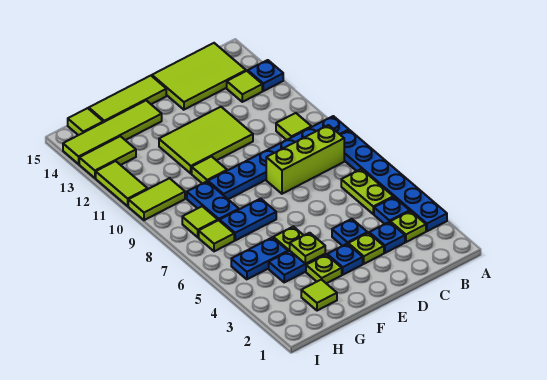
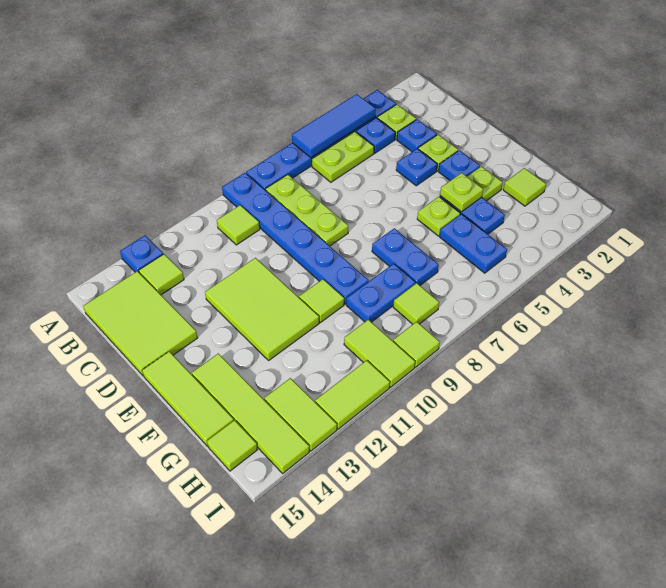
none -> blue tile A4:A6 level 2
lime brick B8:D8 level 1 -> lime plate B8:D8 level 1
lime tile H7 level 1 -> lime tile I9 level 1

